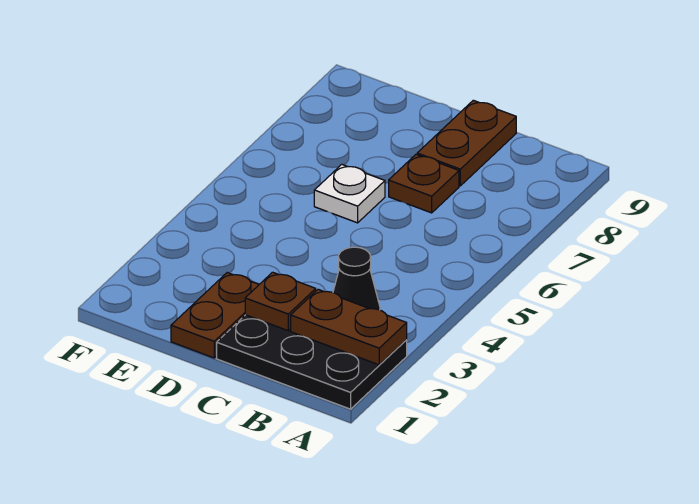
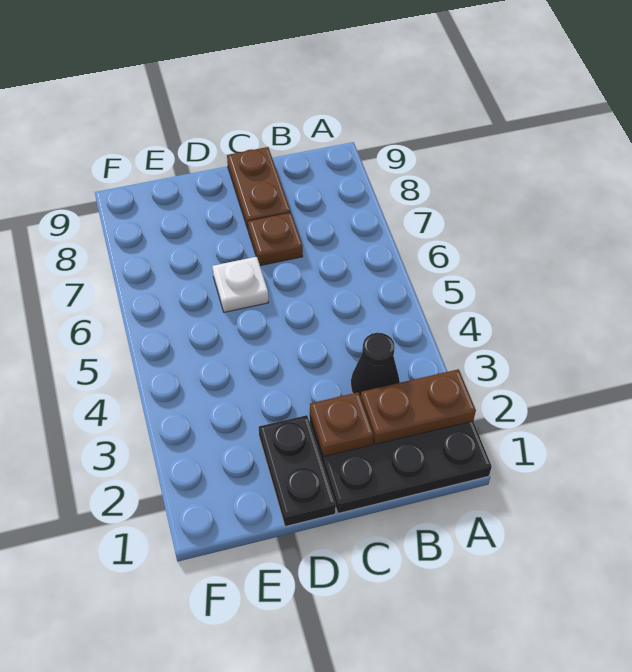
brown plate D1:D2 level 1 -> black plate D1:D2 level 1

